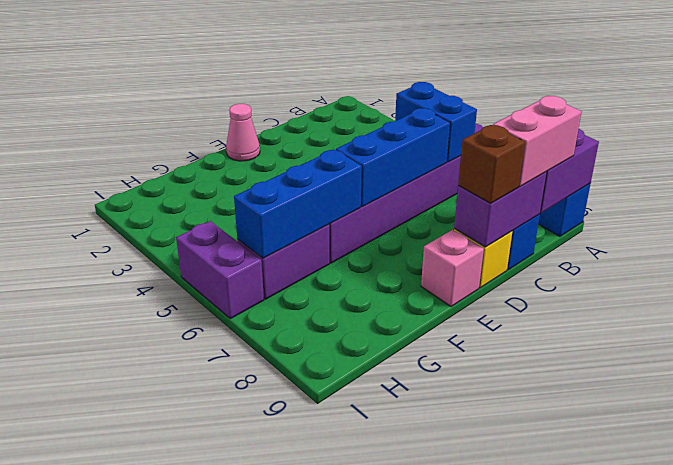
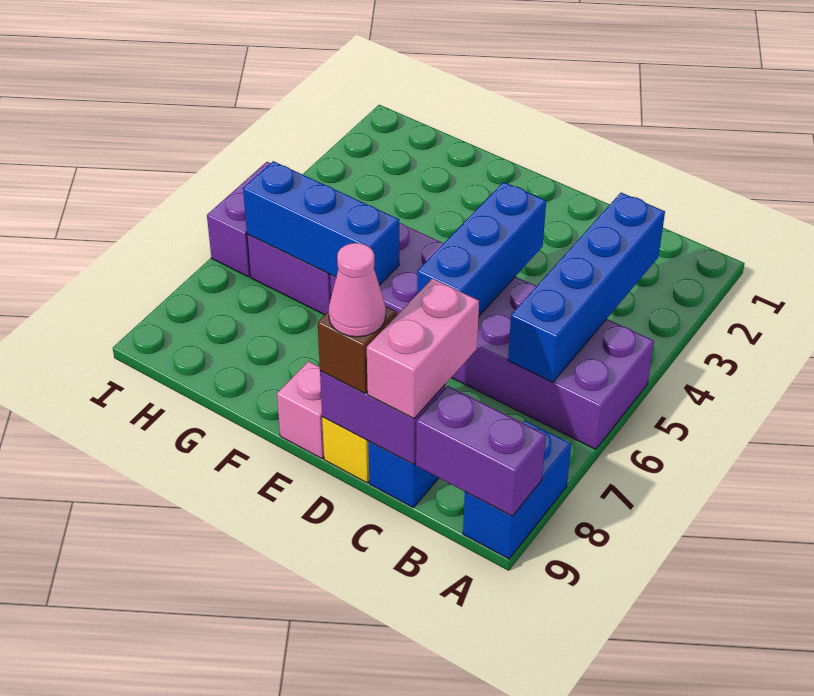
blue brick B5:B6 level 2 -> blue brick B3:B6 level 2
pink brick B9:C9 level 3 -> pink brick C8:C9 level 3
blue brick C6:E6 level 2 -> blue brick D4:D6 level 2
pink cone E1 level 1 -> pink cone D9 level 4

